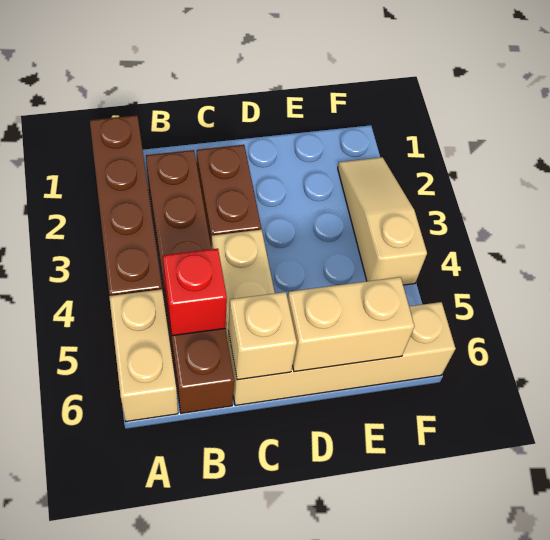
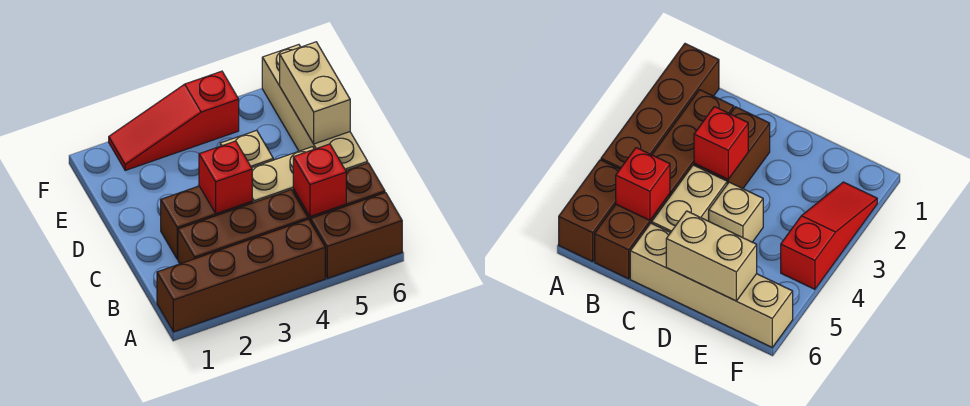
tan brick A5:A6 level 1 -> brown brick A5:A6 level 1
none -> red brick C3 level 2
tan brick C6 level 2 -> tan brick D4 level 1
tan slope F2:F4 level 1 top 4 -> red slope F2:F4 level 1 top 4

